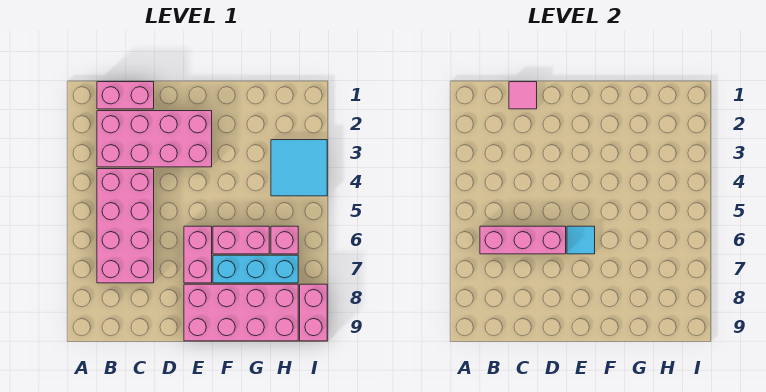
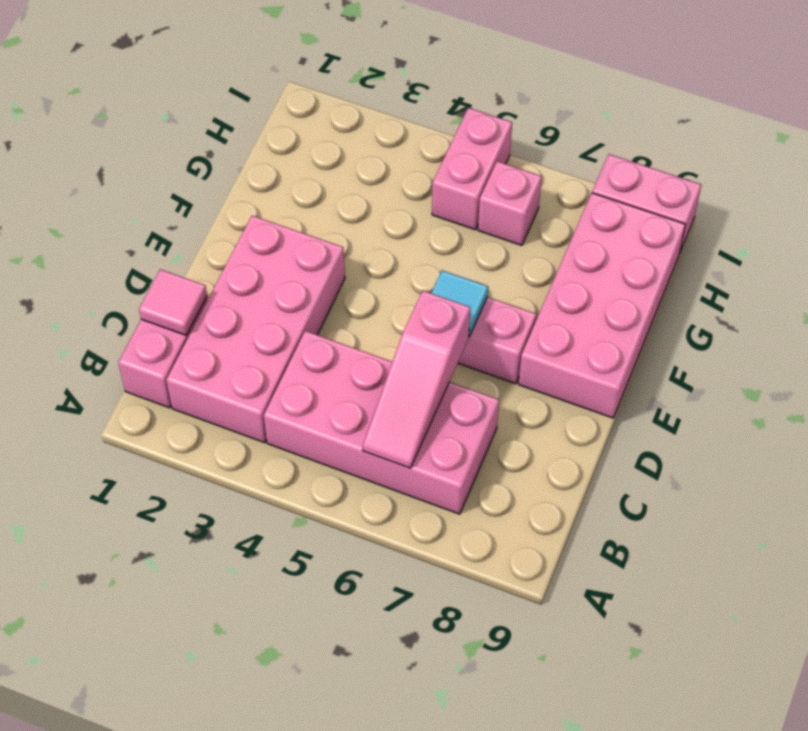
pink brick B6:D6 level 2 -> pink slope B6:D6 level 2 top D
pink brick F6:G6 level 1 -> pink brick H5:I5 level 1
cyan brick F7:H7 level 1 -> none
cyan tile H3:I4 level 1 -> none

